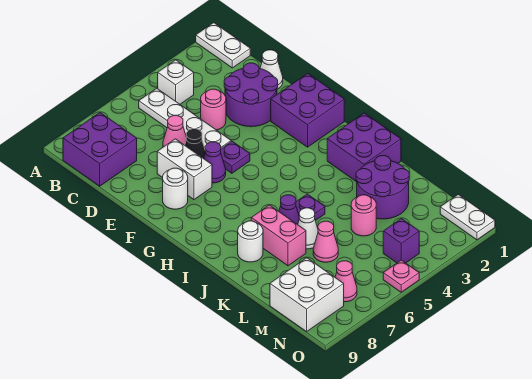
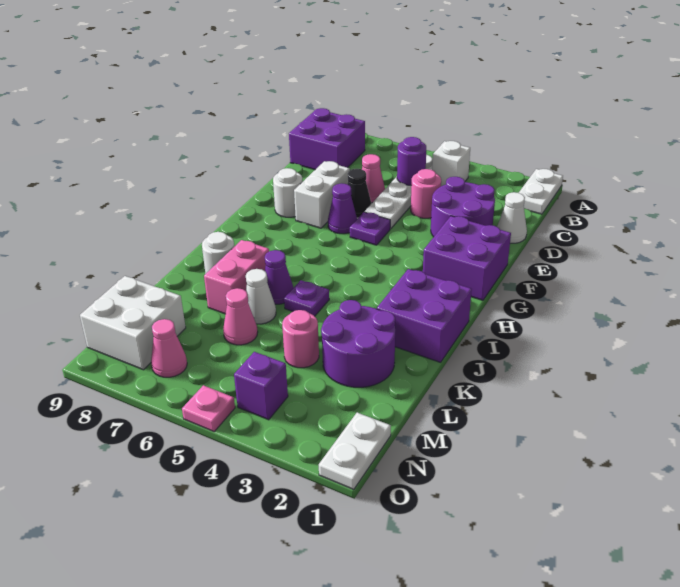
none -> purple round brick C5 level 2

